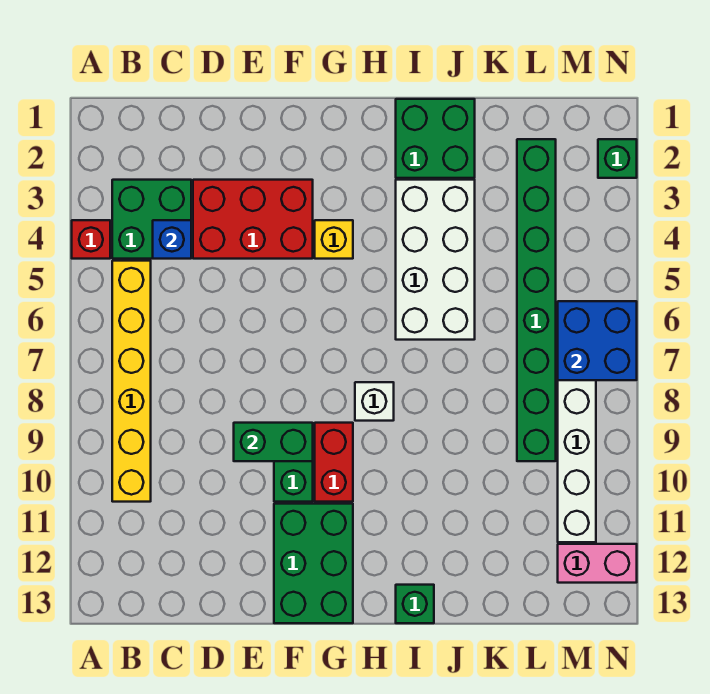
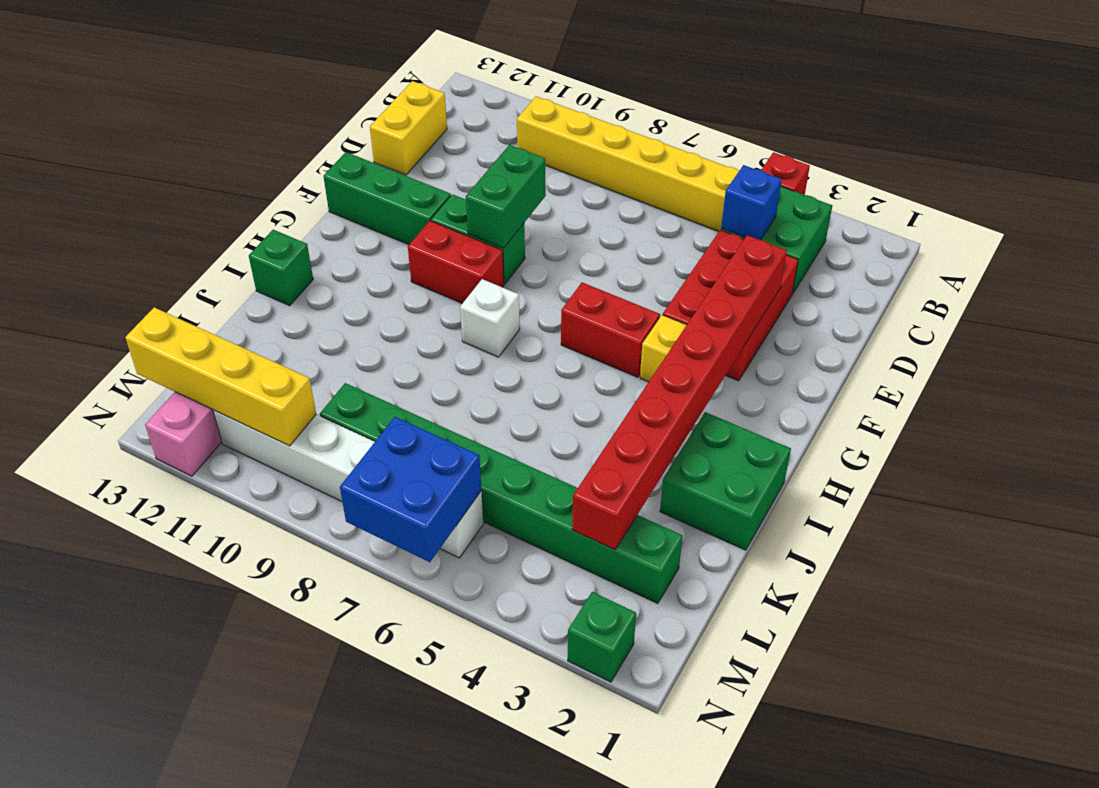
none -> yellow brick C13:D13 level 1
none -> red brick E3:L3 level 2
green brick F11:G13 level 1 -> green brick F11:F13 level 1
none -> red brick G5:G6 level 1
white brick I3:J6 level 1 -> none
none -> yellow brick M10:M13 level 2

